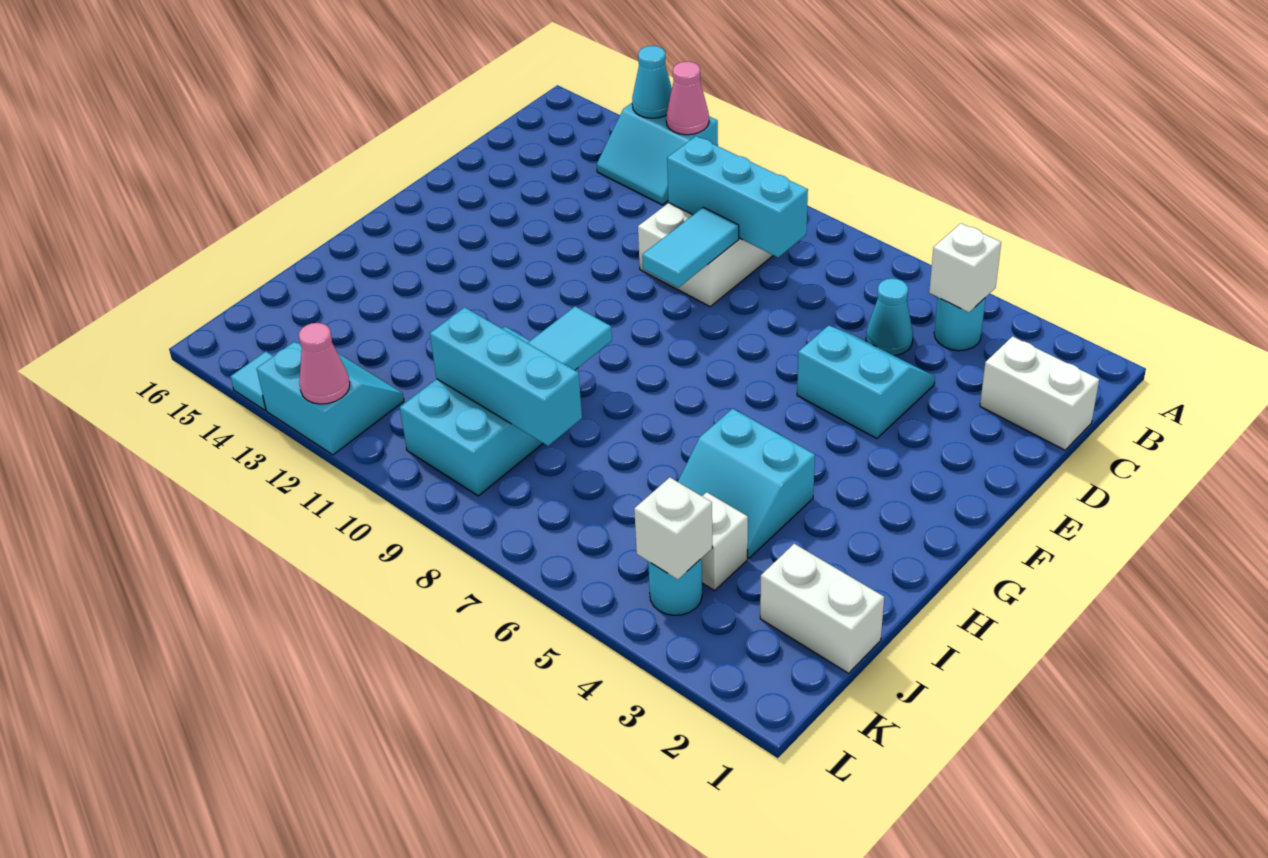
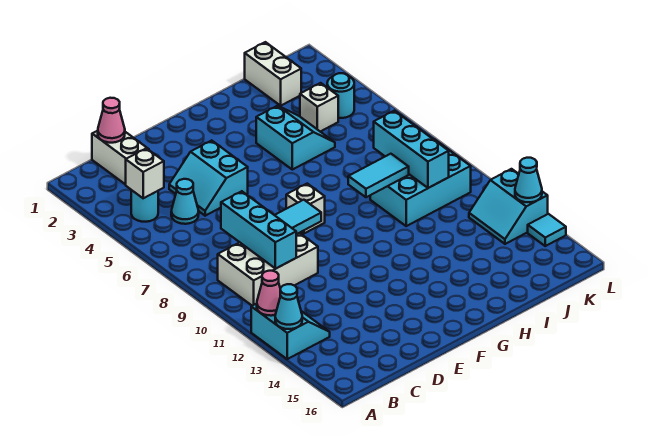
white brick K4 level 2 -> white brick F8 level 1
pink cone L12 level 2 -> pink cone C1 level 2
none -> cyan cone L13 level 2

